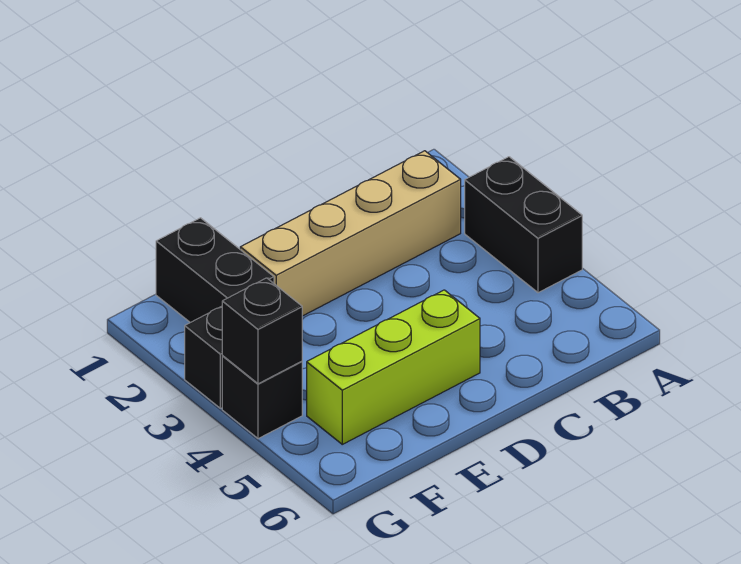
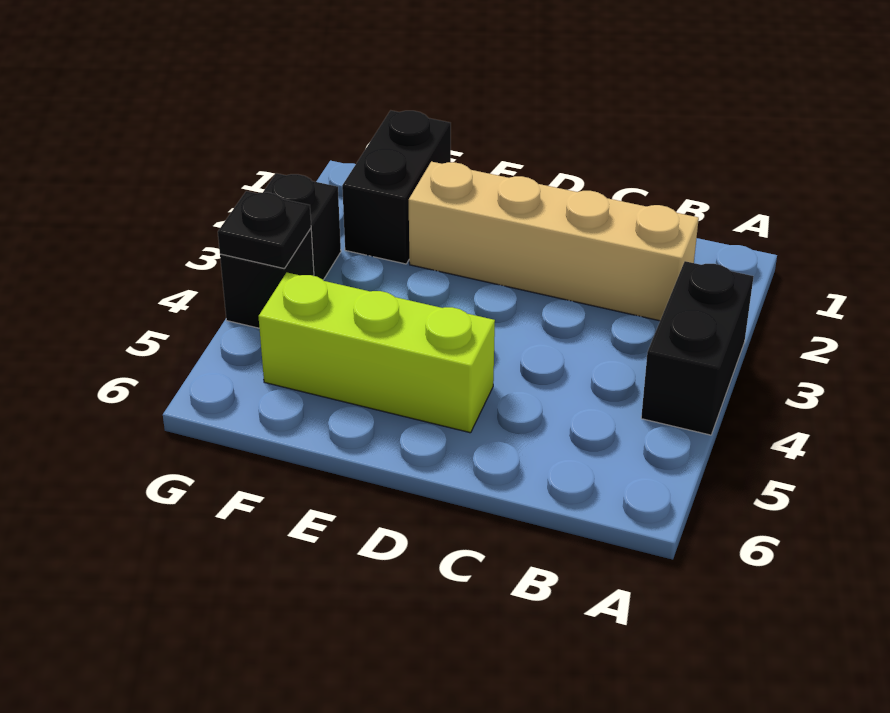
black brick G4 level 2 -> black plate G4 level 2

